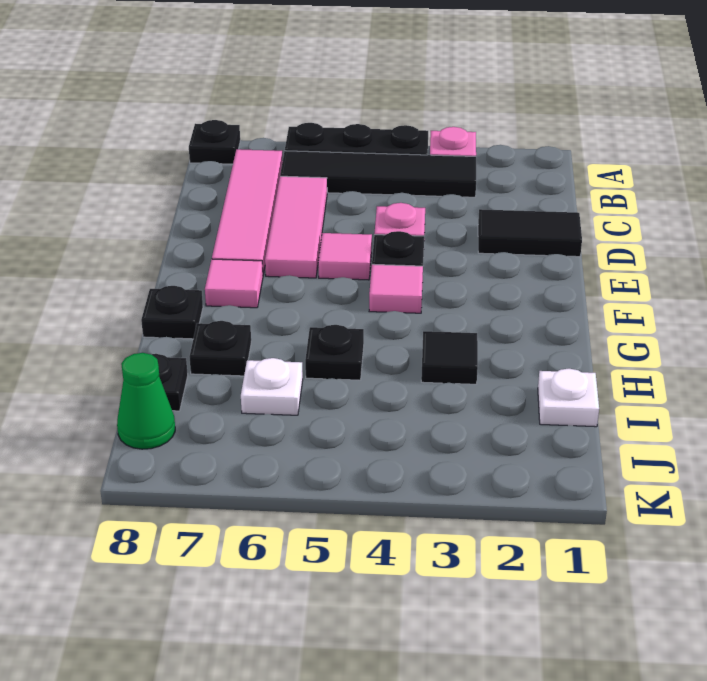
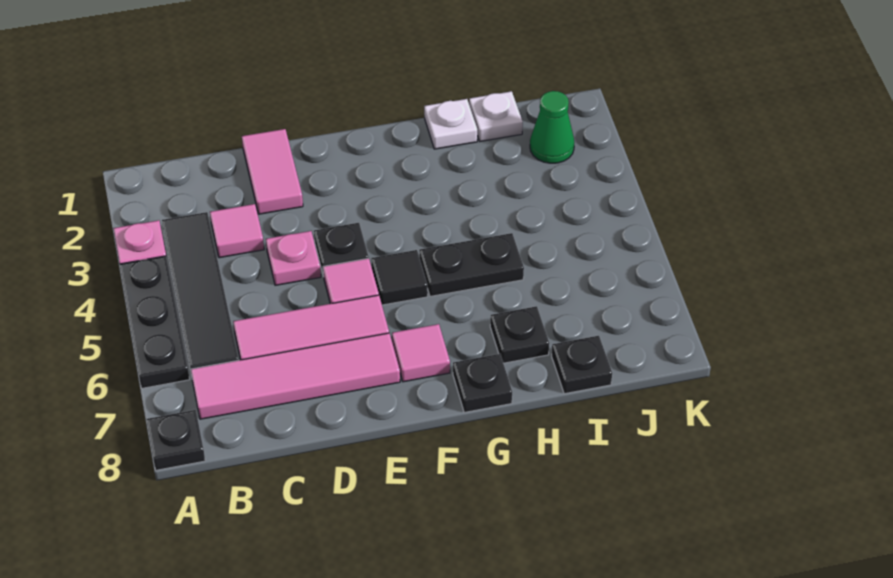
black tile D1:D2 level 1 -> pink tile D1:D2 level 1
pink tile F4 level 1 -> pink tile C3 level 1
black tile H3 level 1 -> black tile F5 level 1
black plate H5 level 1 -> black plate G5:H5 level 1
white plate I6 level 1 -> white plate H1 level 1
green cone J8 level 1 -> green cone J2 level 1

